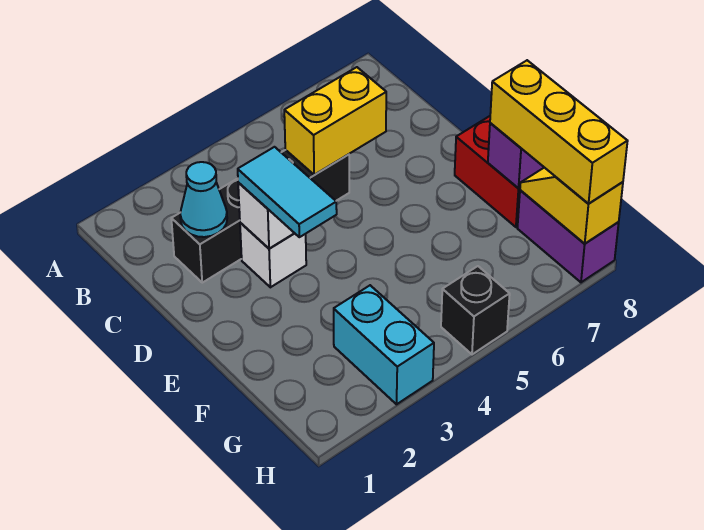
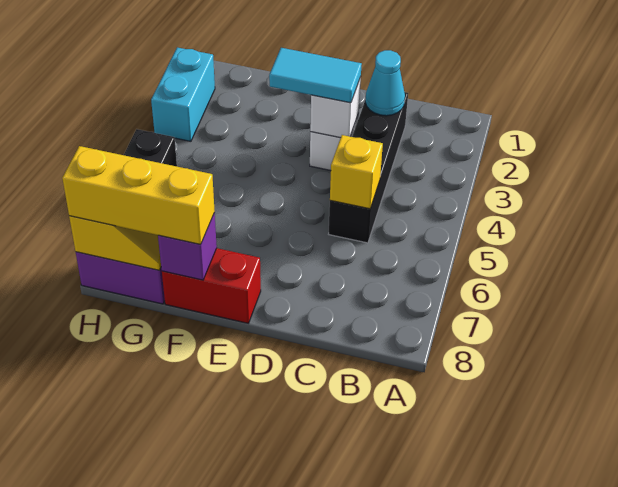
yellow brick C5:C6 level 2 -> yellow brick C5 level 2
cyan brick G3:H3 level 1 -> cyan brick H2:H3 level 1

